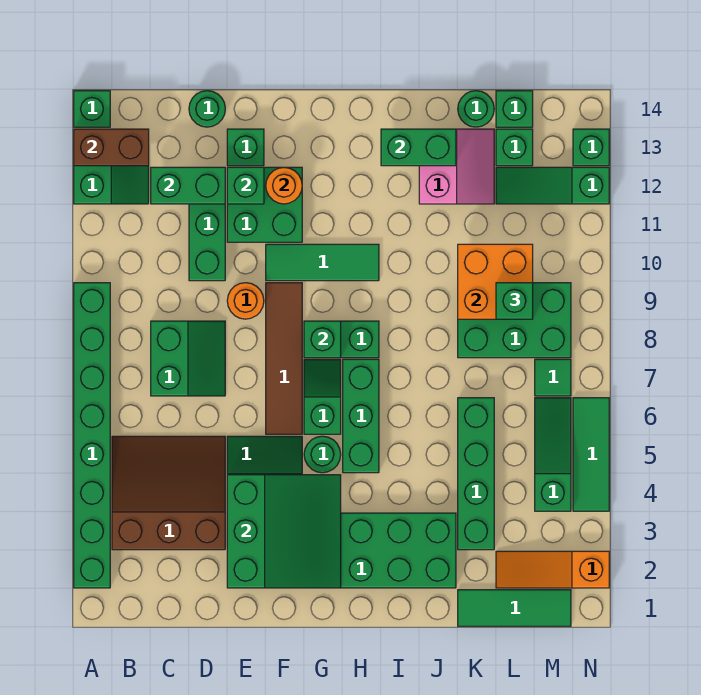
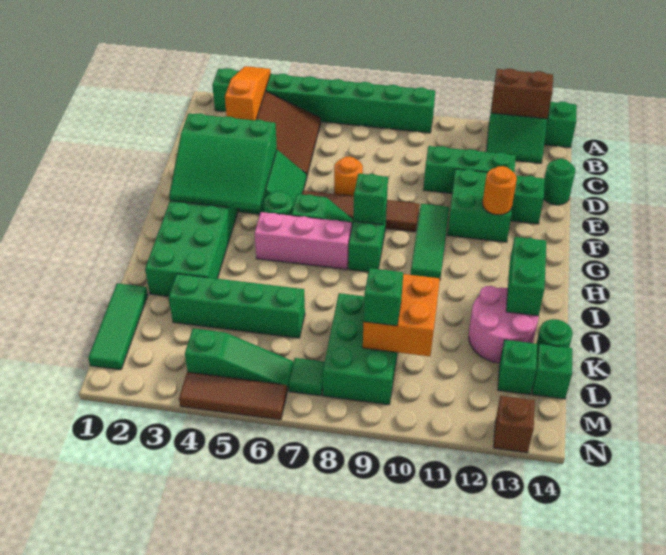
brown brick A13:B13 level 2 -> brown brick A12:A13 level 2
green slope C7:D8 level 1 top C -> none
green brick C12:D12 level 2 -> none
orange round brick E9 level 1 -> orange round brick E7 level 1
green brick E12 level 2 -> none
green brick H5:H7 level 1 -> pink brick H5:H7 level 1
pink slope J12:K13 level 1 top J -> pink round brick J12:K13 level 1
orange slope L2:N2 level 1 top N -> orange slope A3:C3 level 2 top C
green slope L12:N12 level 1 top N -> none
green tile N4:N6 level 1 -> brown tile N4:N6 level 1
green brick N13 level 1 -> brown brick N13 level 1

